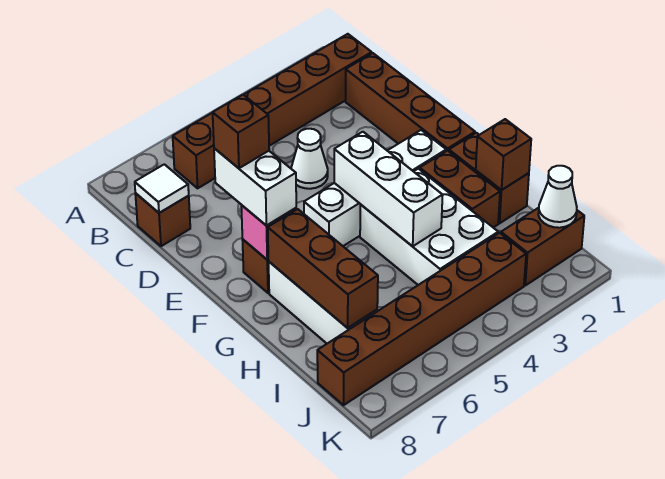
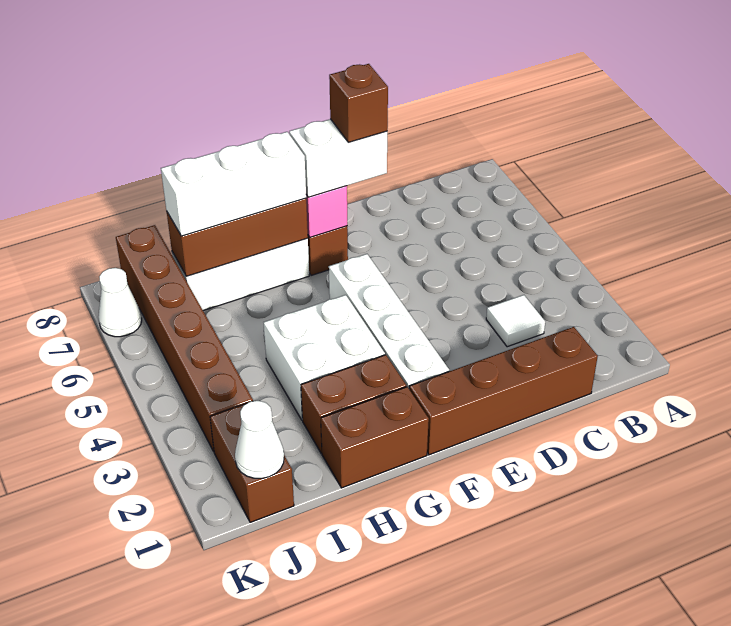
brown brick B1:B6 level 1 -> none
brown brick C8 level 1 -> none
white tile C8 level 2 -> white tile C3 level 1
white cone D4 level 1 -> white cone K7 level 1
white brick F4:H4 level 2 -> white brick G7:I7 level 3
white brick G3:I4 level 1 -> white brick G3:H4 level 1
brown brick H1 level 2 -> none

